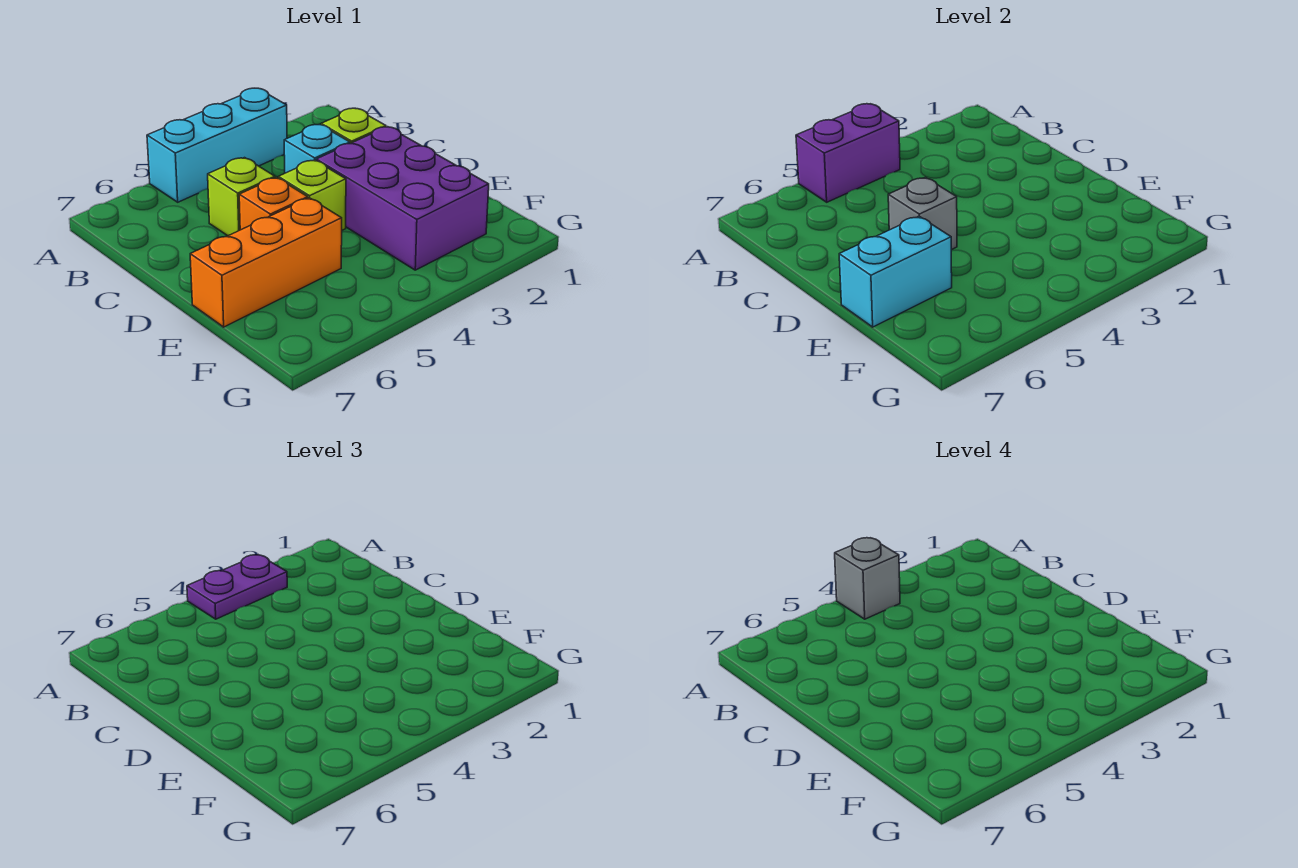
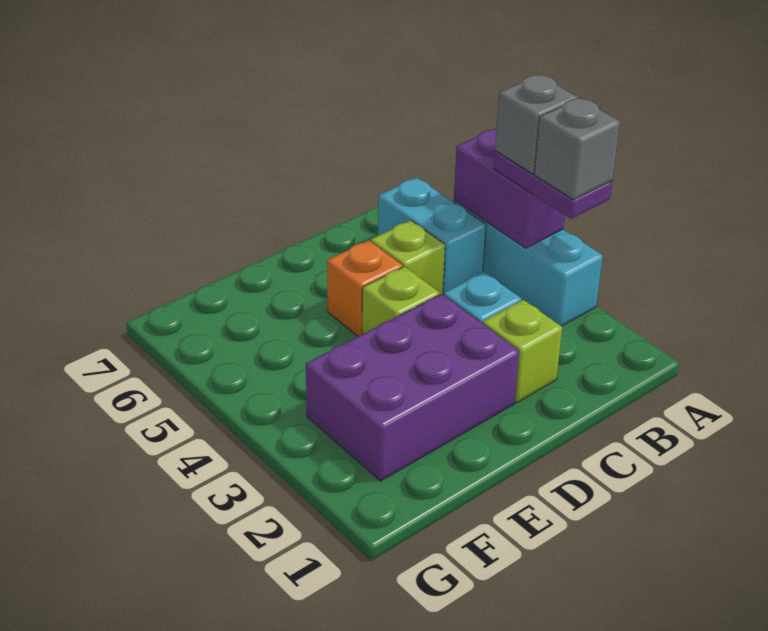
grey brick D5 level 2 -> grey brick A3 level 4
orange brick E5:E7 level 1 -> none
cyan brick E6:E7 level 2 -> cyan brick B5:B6 level 1

